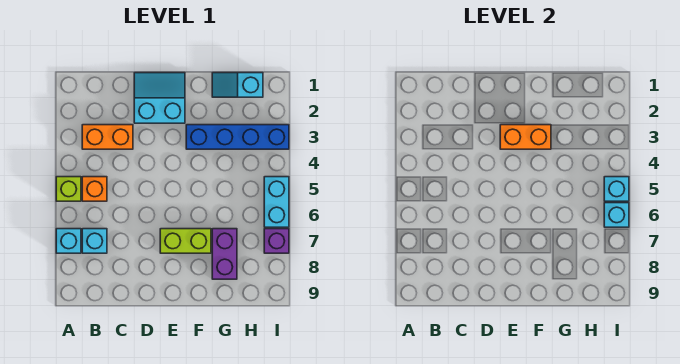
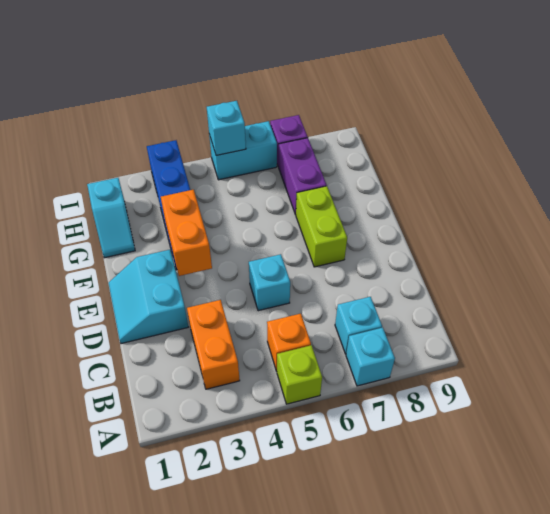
purple brick G7:G8 level 1 -> purple brick G7:H7 level 1
cyan brick I6 level 2 -> cyan brick D5 level 1

